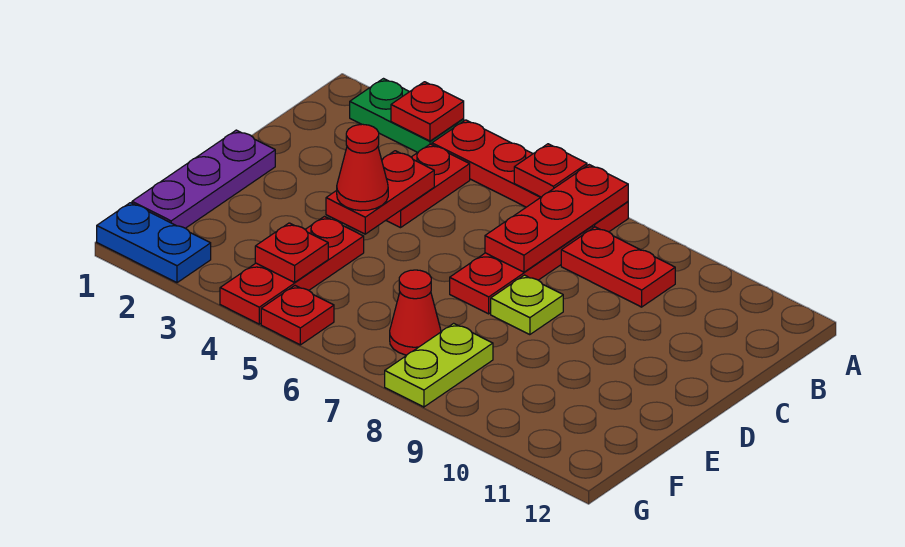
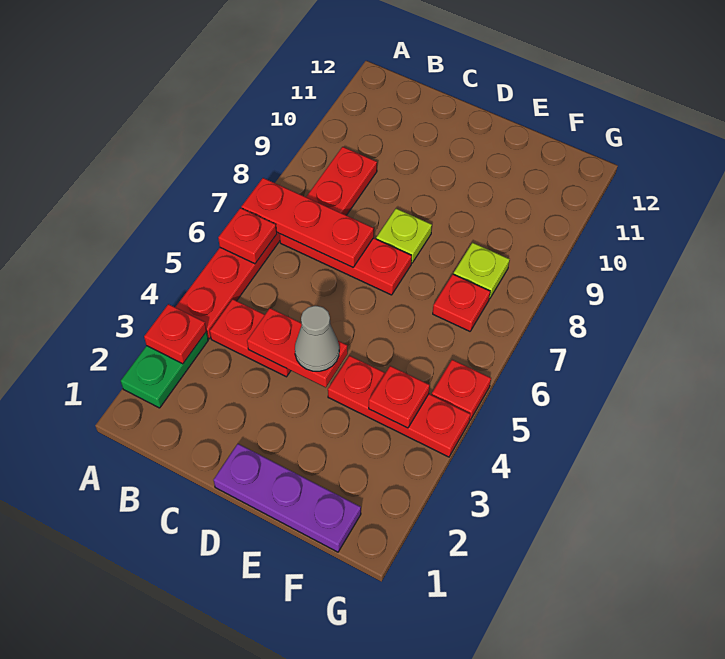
red cone D4 level 3 -> grey cone D4 level 3
red cone F7 level 1 -> red plate F7 level 1
lime plate F8:G8 level 1 -> lime plate F8 level 1
blue plate G1:G2 level 1 -> none

